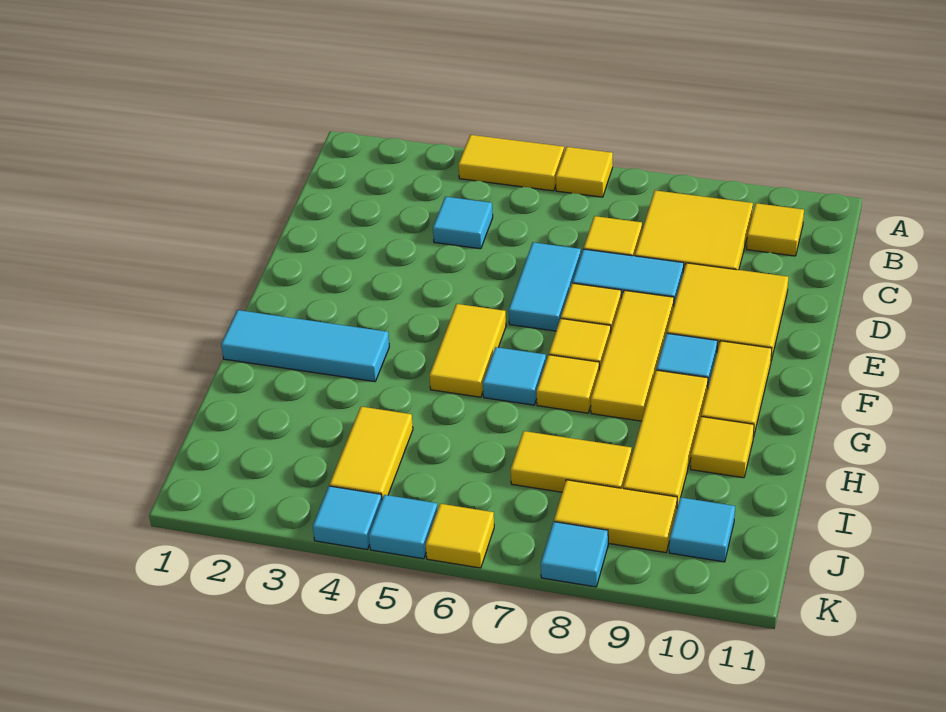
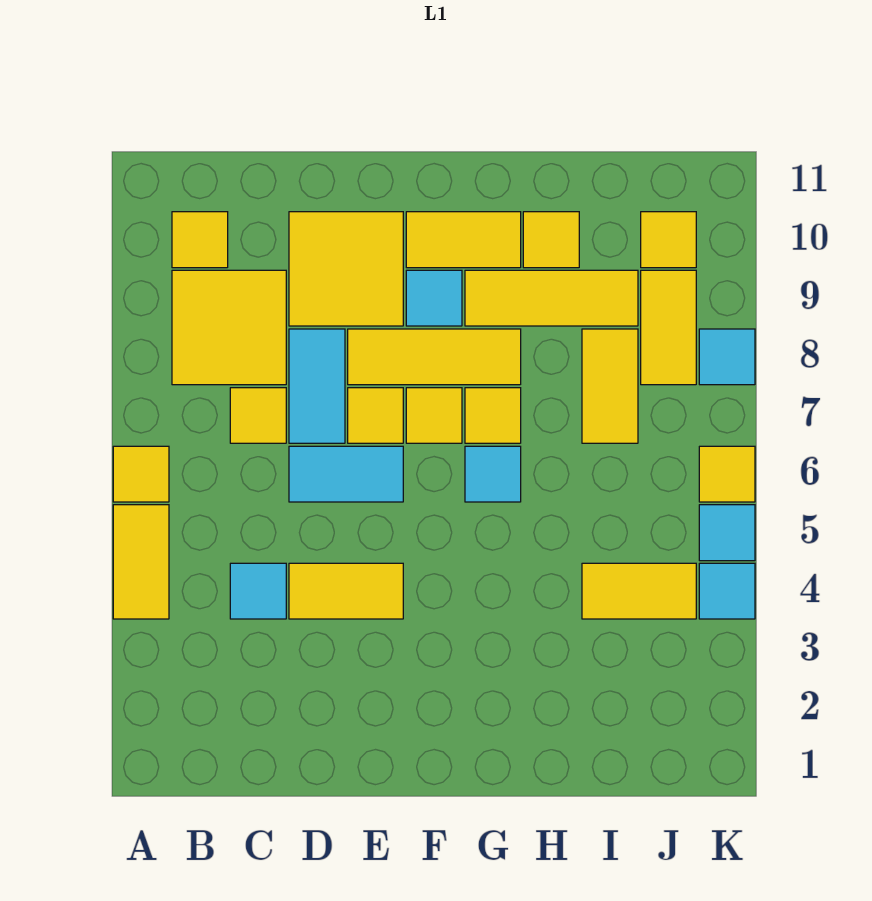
yellow tile F5:G5 level 1 -> yellow tile D4:E4 level 1
cyan tile G1:G3 level 1 -> none
cyan tile J10 level 1 -> yellow tile J10 level 1

